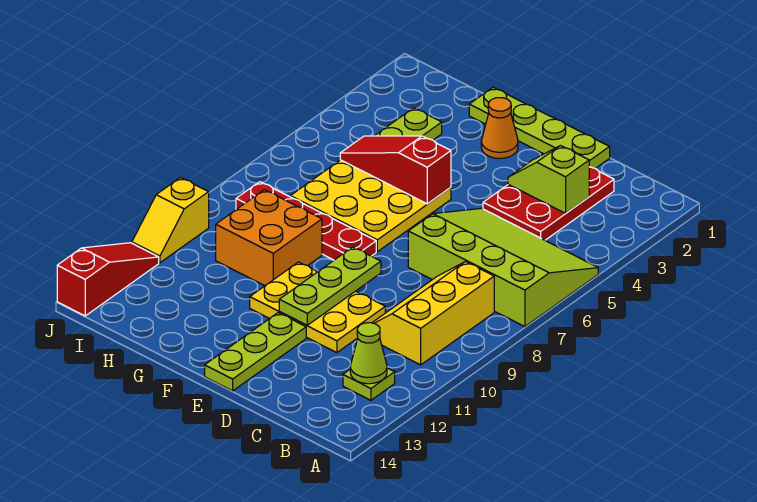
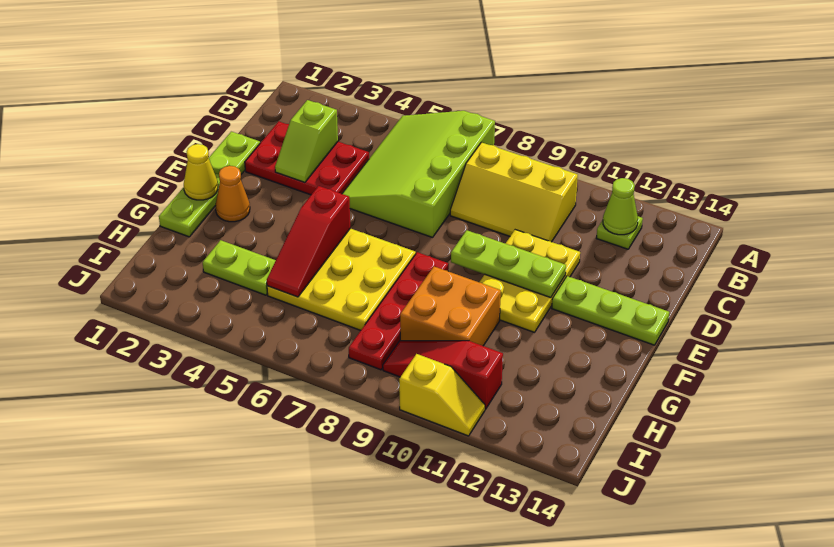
none -> yellow cone F1 level 2
red slope J12:J14 level 1 top 14 -> red slope I9:I11 level 1 top 11

